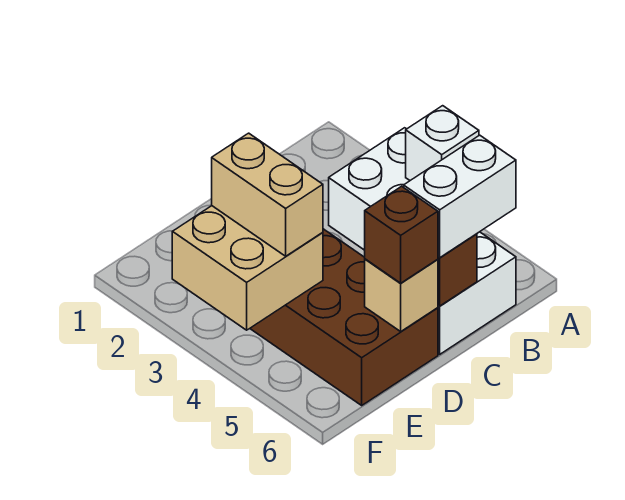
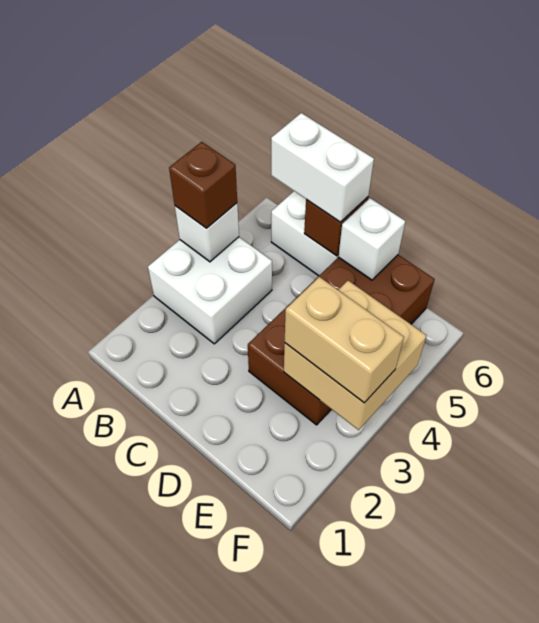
tan brick D6 level 2 -> white brick D6 level 2
brown brick D6 level 3 -> brown brick A4 level 3
tan brick E3:E4 level 3 -> tan brick E3:F3 level 3

